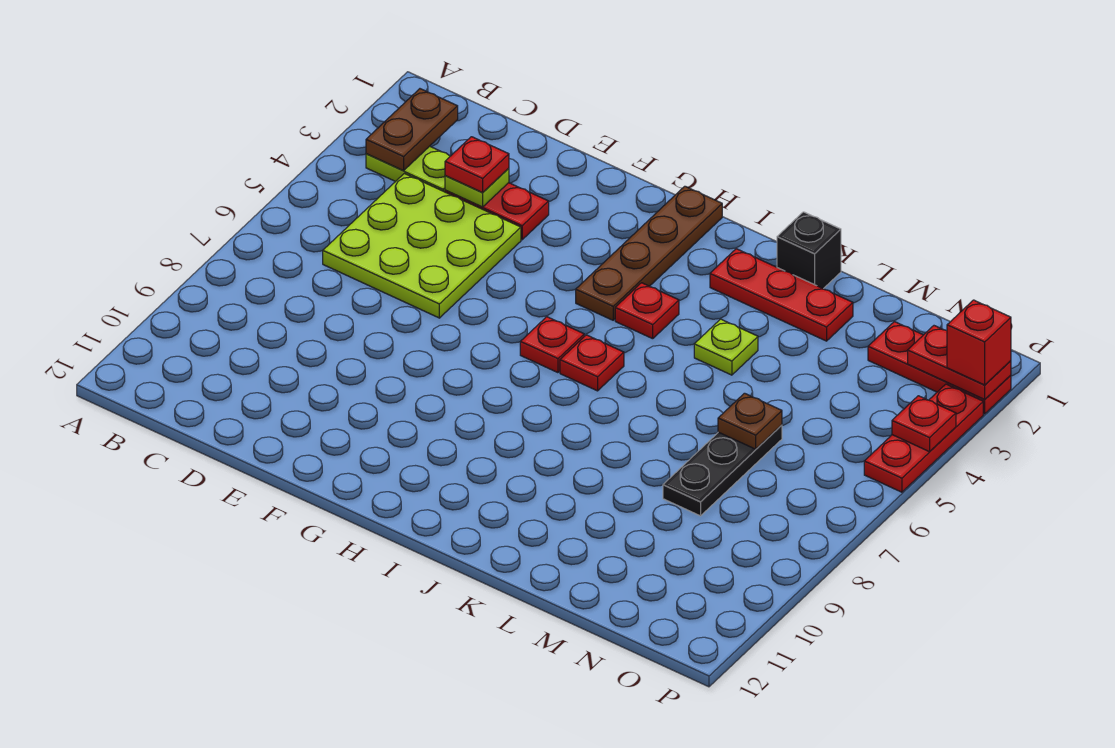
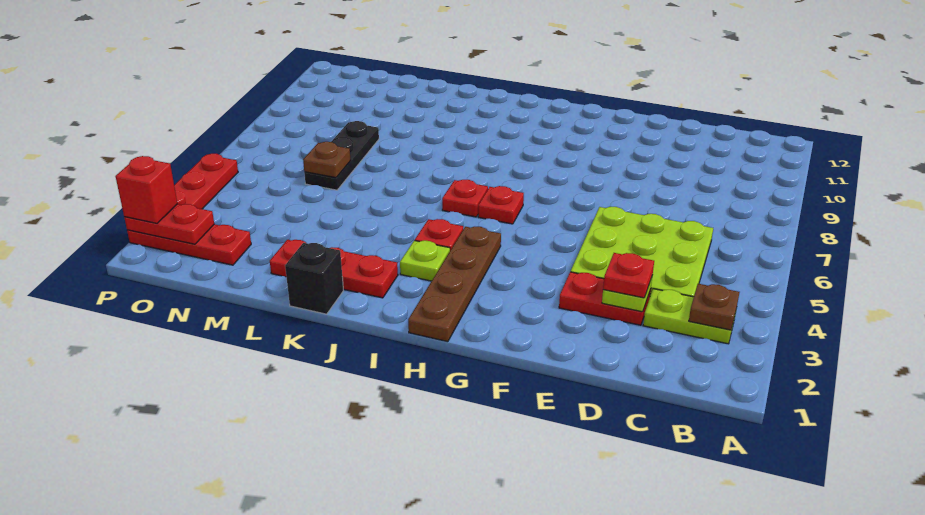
brown plate B2:B3 level 2 -> brown plate B3 level 2
lime plate K4 level 1 -> lime plate I3 level 1
red plate P4 level 2 -> none

